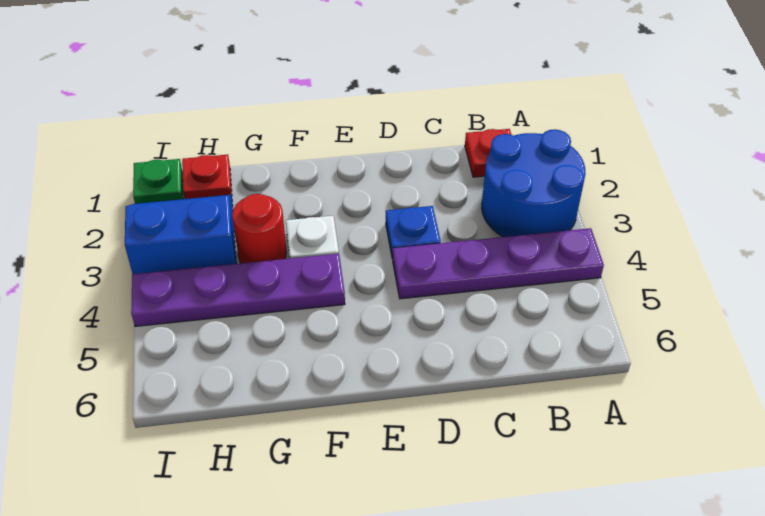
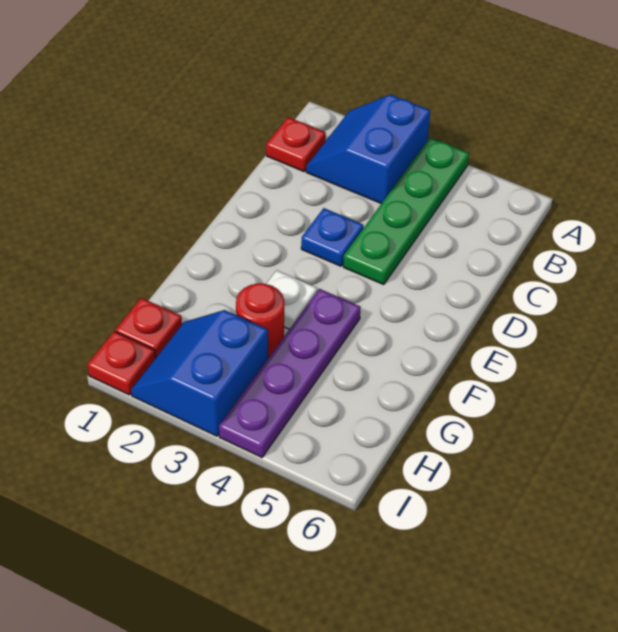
blue round brick A2:B3 level 1 -> blue slope A2:B3 level 1 top 3
purple plate A4:D4 level 1 -> green plate A4:D4 level 1
green plate I1 level 1 -> red plate I1 level 1

